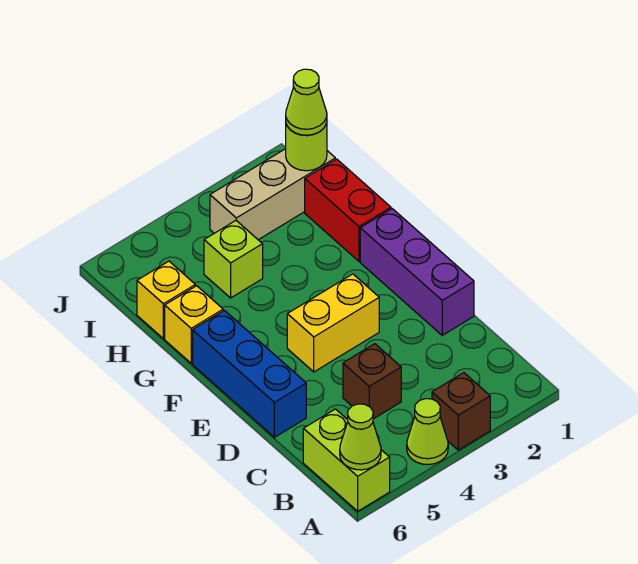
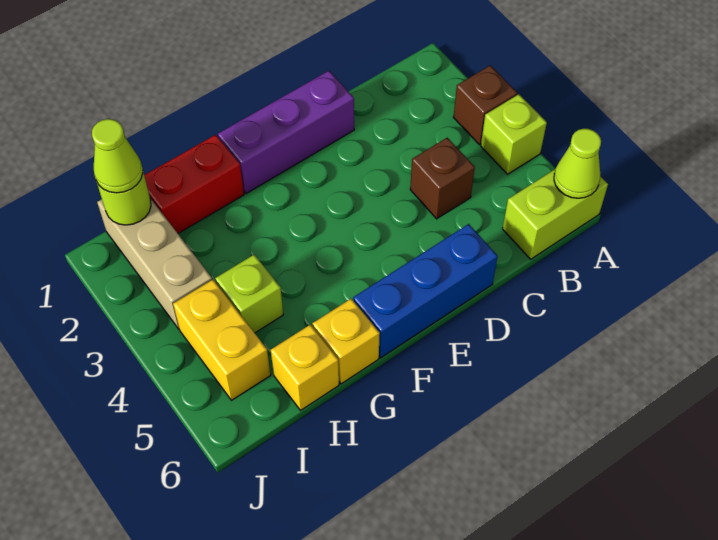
lime cone A4 level 1 -> lime brick A4 level 1
yellow brick E3:E4 level 1 -> yellow brick I4:I5 level 1

